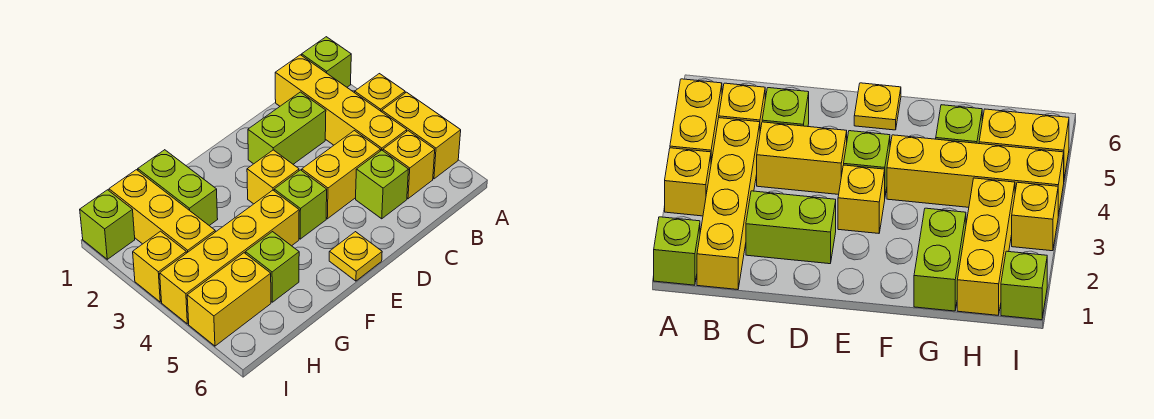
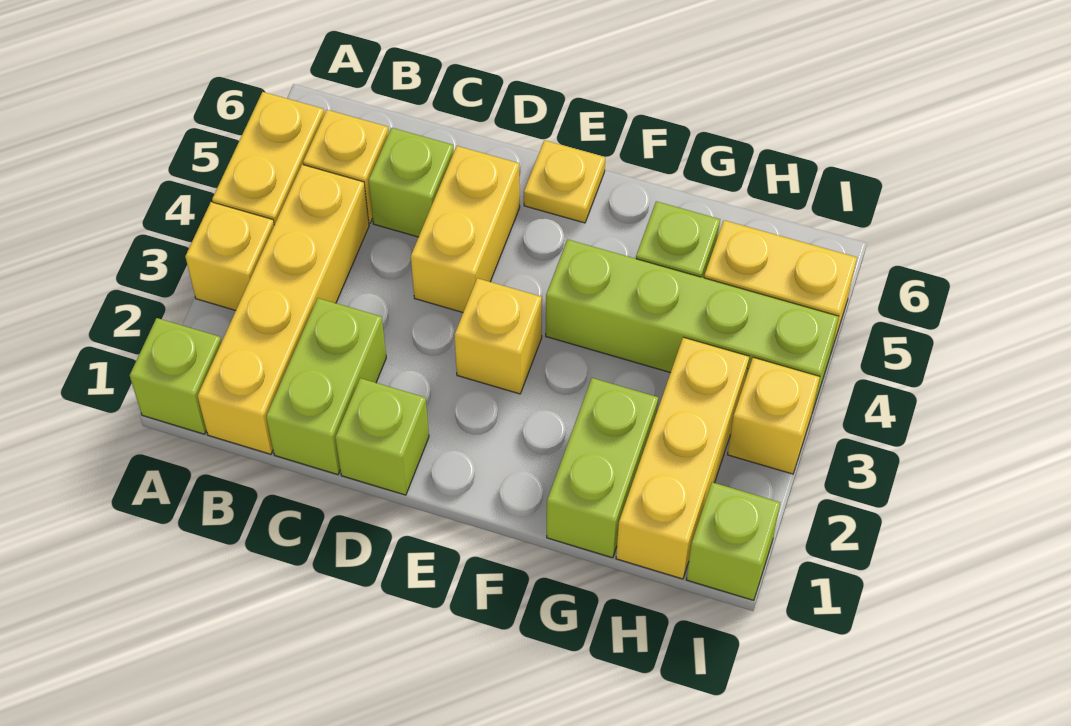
lime brick C2:D2 level 1 -> lime brick C1:C2 level 1
yellow brick C4:D4 level 1 -> yellow brick D4:D5 level 1
lime brick E4 level 1 -> lime brick D1 level 1
yellow brick F4:I4 level 1 -> lime brick F4:I4 level 1

